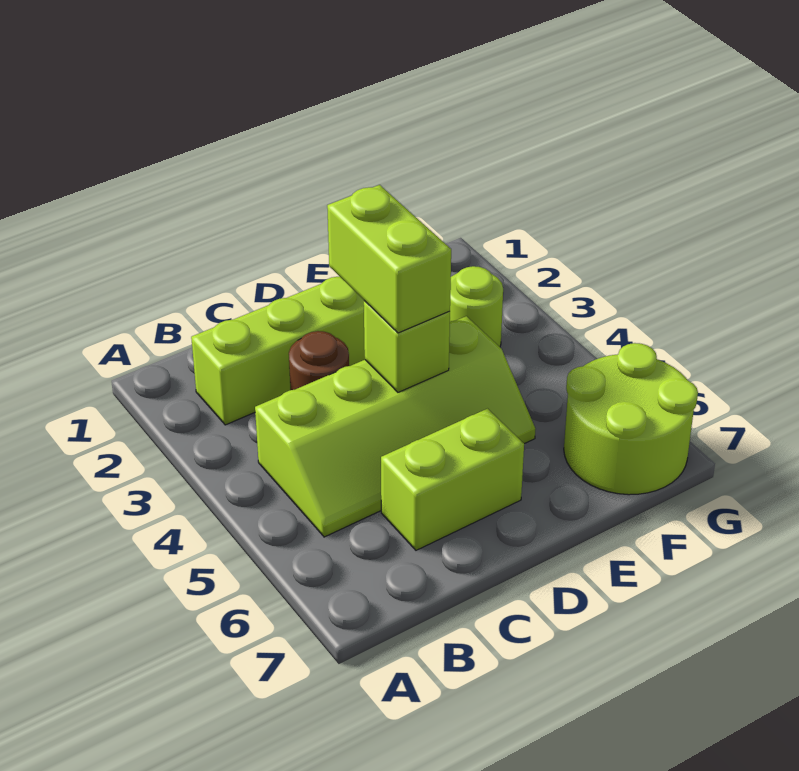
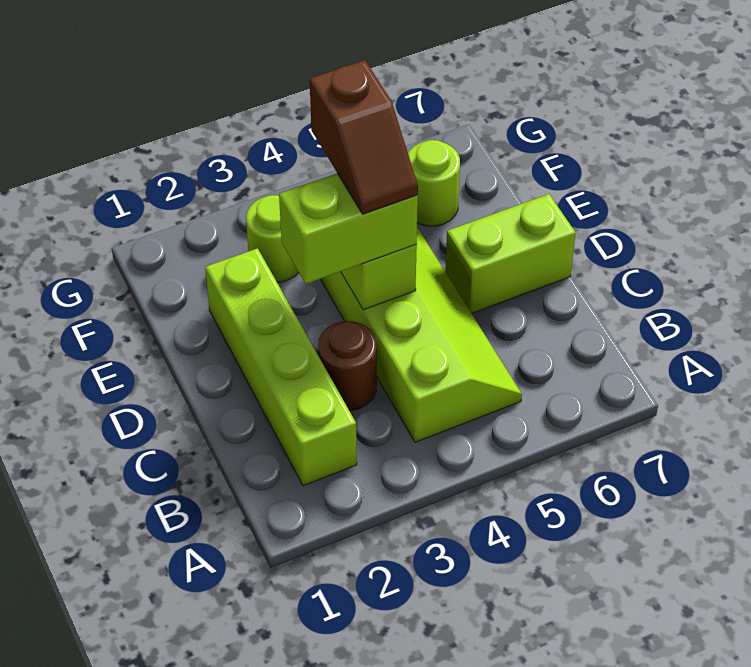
lime brick C6:D6 level 1 -> lime brick D6:D7 level 1
none -> brown slope D4:E4 level 4 top E
lime round brick F6:G7 level 1 -> lime round brick F6 level 1

